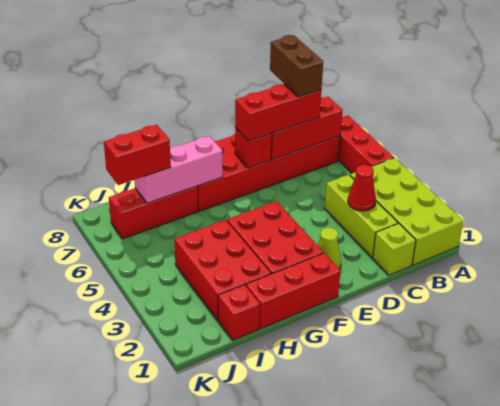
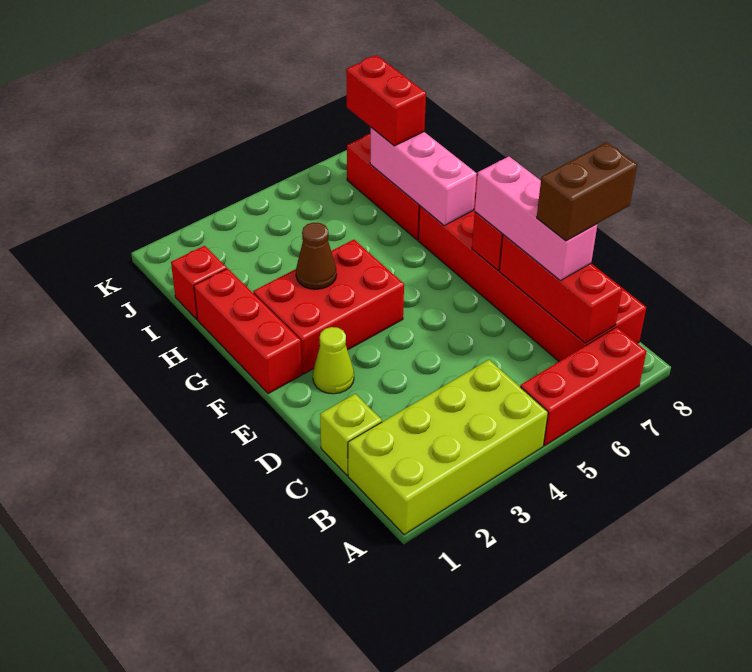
lime brick C2:C4 level 1 -> none
red cone C3 level 2 -> none
red brick C7:E7 level 3 -> pink brick C7:E7 level 3
none -> brown cone G3 level 2
red brick H2:I4 level 1 -> none

